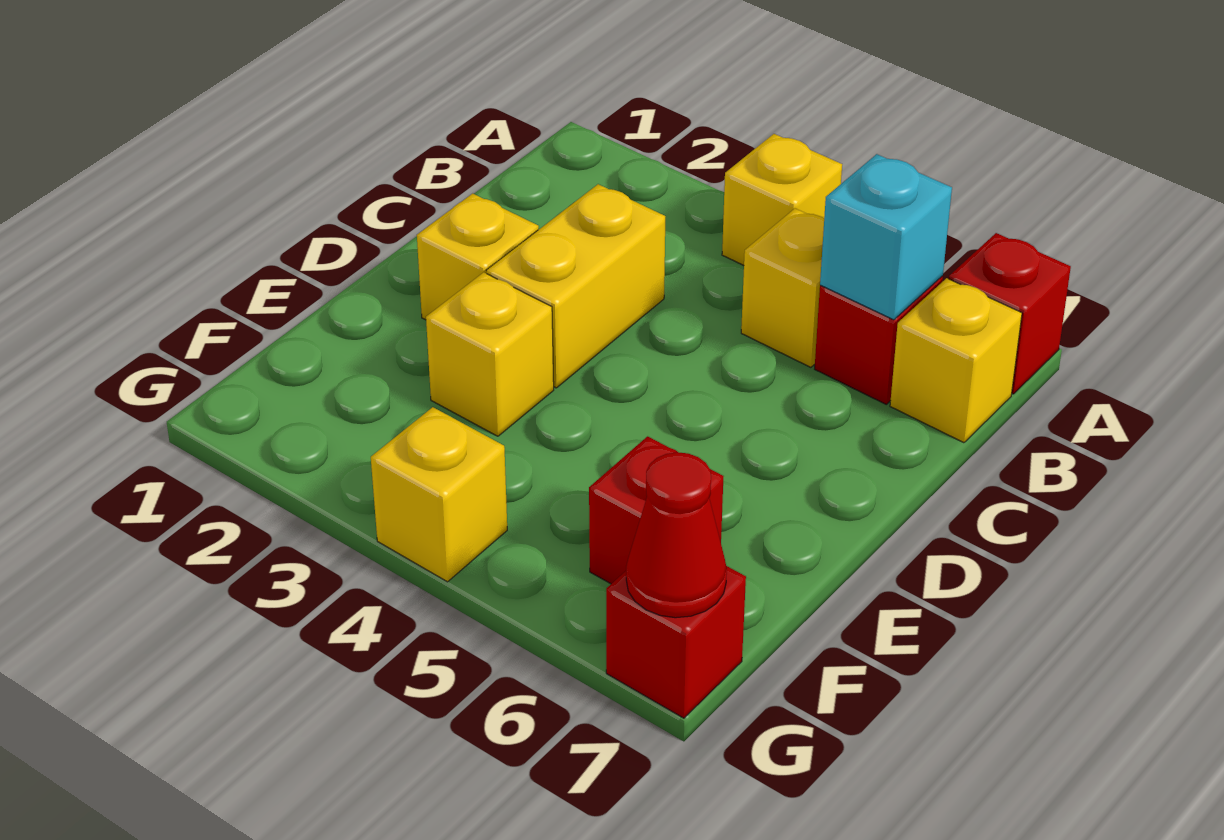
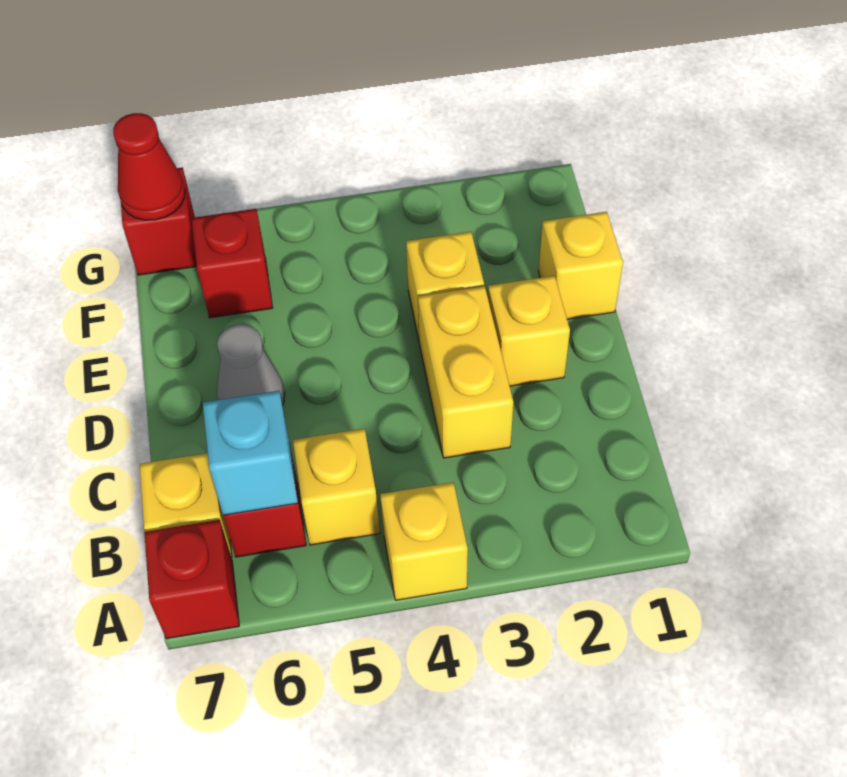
none -> grey cone D6 level 1
yellow brick G4 level 1 -> yellow brick E1 level 1

